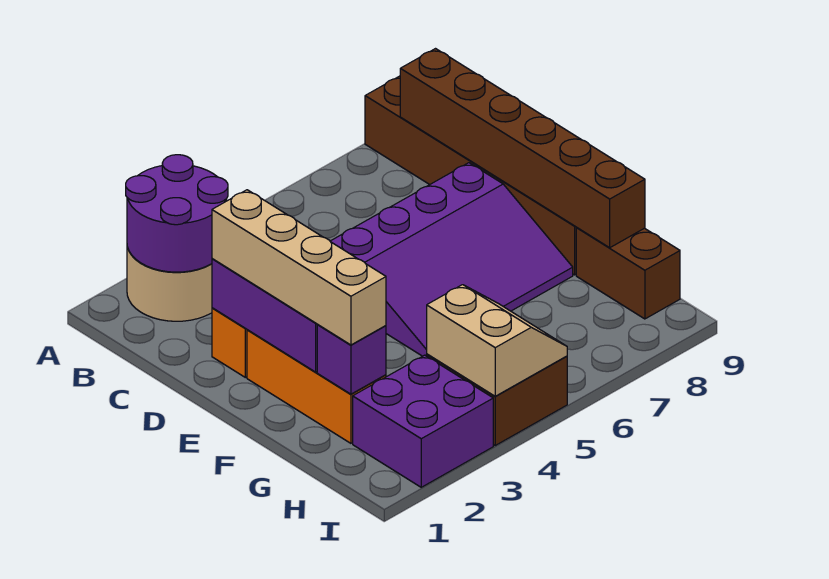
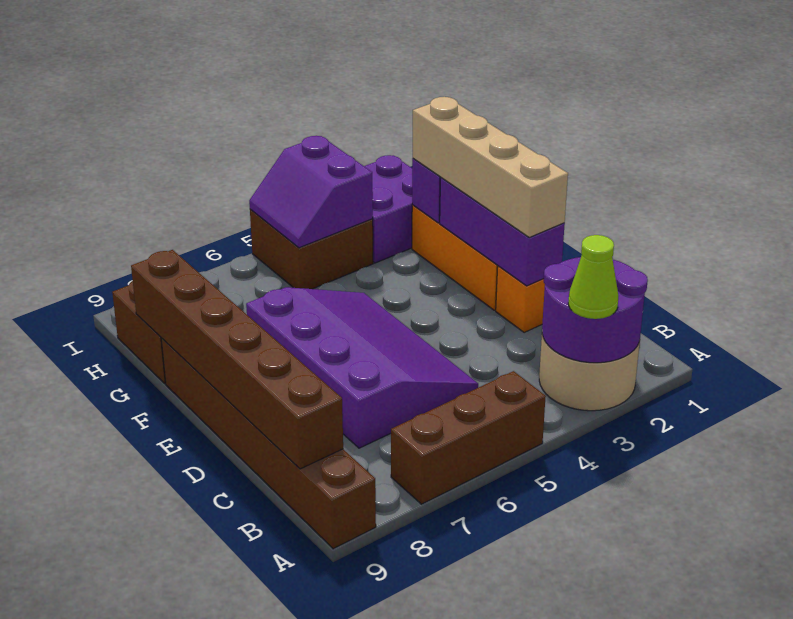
none -> lime cone A3 level 3
none -> brown brick A5:A7 level 1
purple slope D5:F8 level 1 top D -> purple slope C5:F7 level 1 top 7
tan slope H4:I5 level 2 top 4 -> purple slope H4:I5 level 2 top 4

